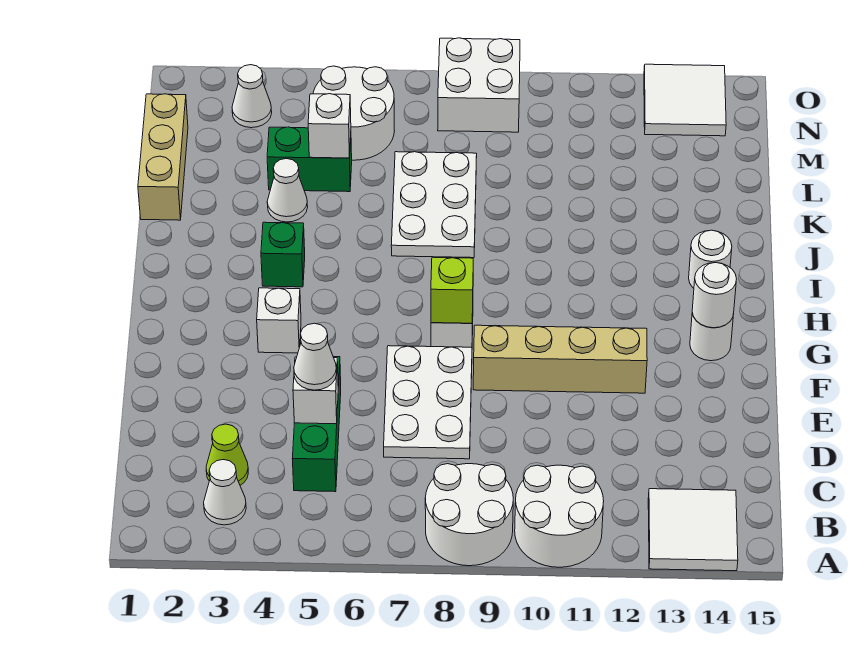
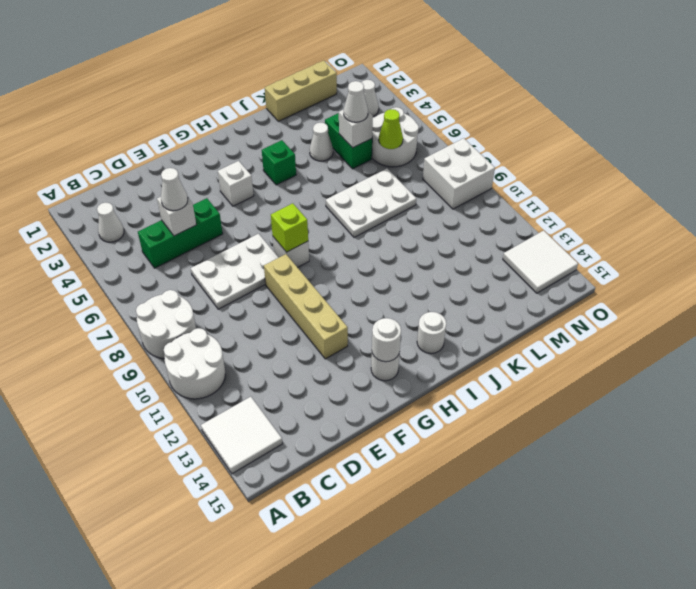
lime cone C3 level 1 -> lime cone M6 level 2
none -> white cone L5 level 3

